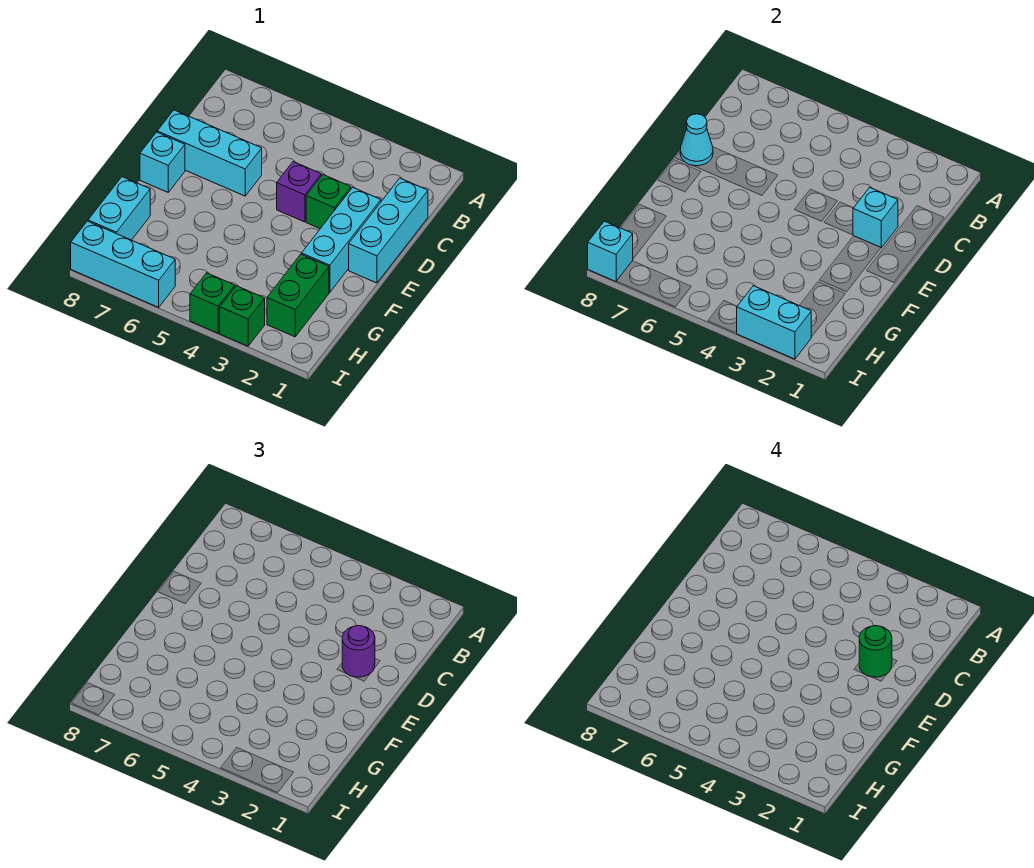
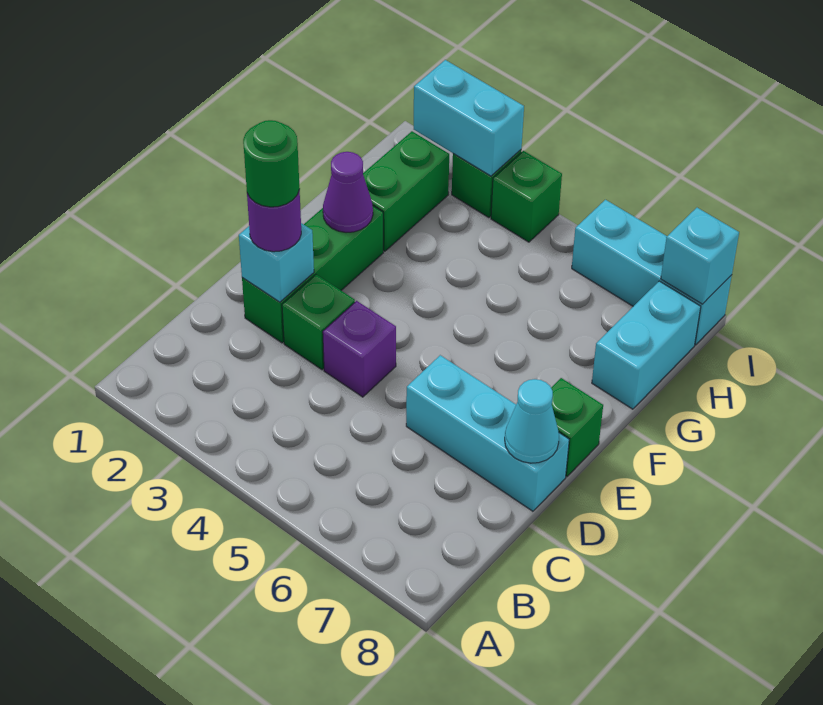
cyan brick C1:E1 level 1 -> none
cyan brick D2:F2 level 1 -> green brick D2:F2 level 1
cyan brick E8 level 1 -> green brick E8 level 1
none -> purple cone F2 level 2

